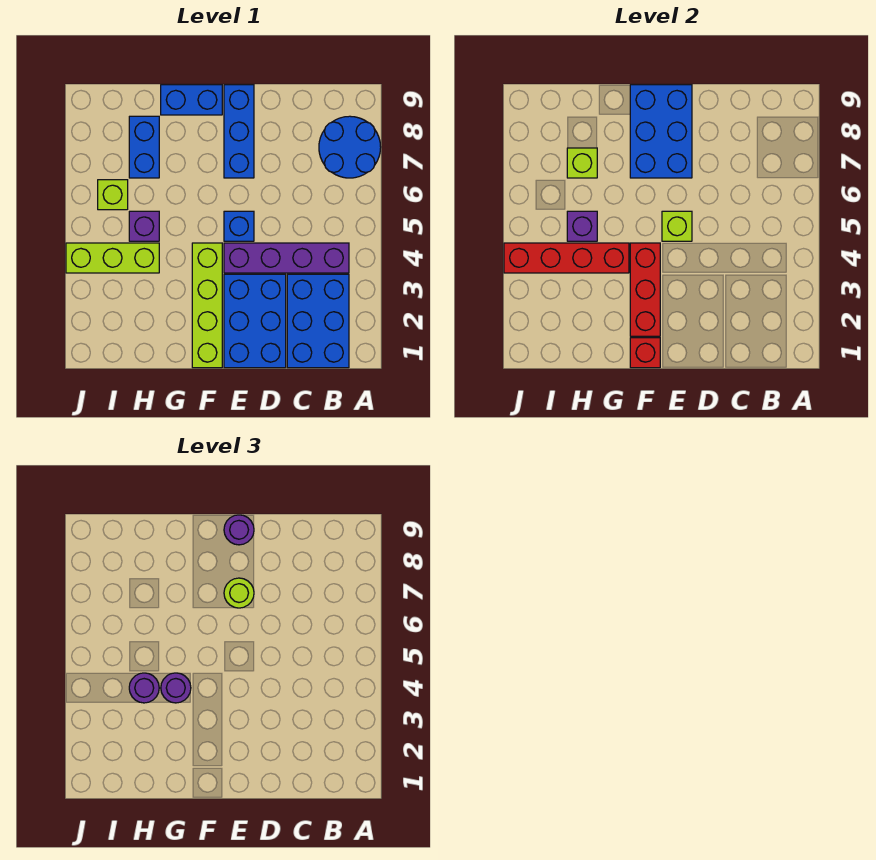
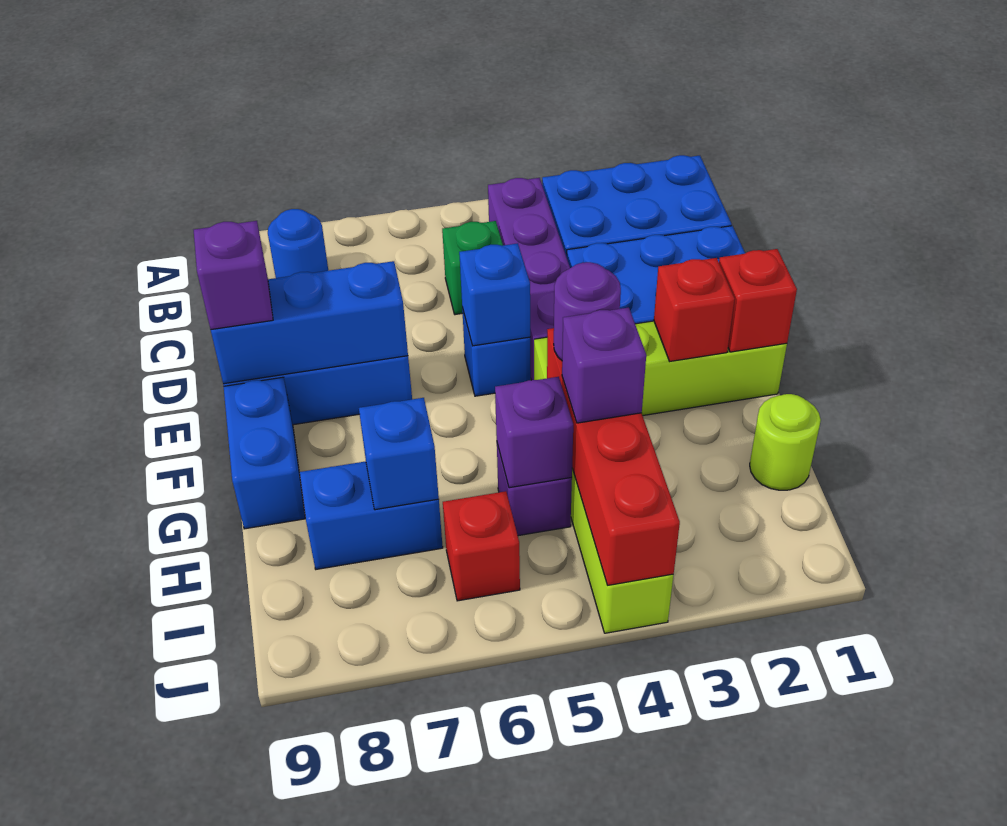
blue round brick A7:B8 level 1 -> blue round brick B8 level 1
none -> green brick C5 level 1
lime brick E5 level 2 -> blue brick E5 level 2
blue brick E7:F9 level 2 -> blue brick E7:E9 level 2
lime round brick E7 level 3 -> lime round brick H1 level 1
purple round brick E9 level 3 -> purple brick E9 level 3
red brick F2:F4 level 2 -> red brick F2 level 2
purple round brick H4 level 3 -> purple brick H4 level 3
lime brick H7 level 2 -> blue brick H7 level 2
lime brick I6 level 1 -> red brick I6 level 1

